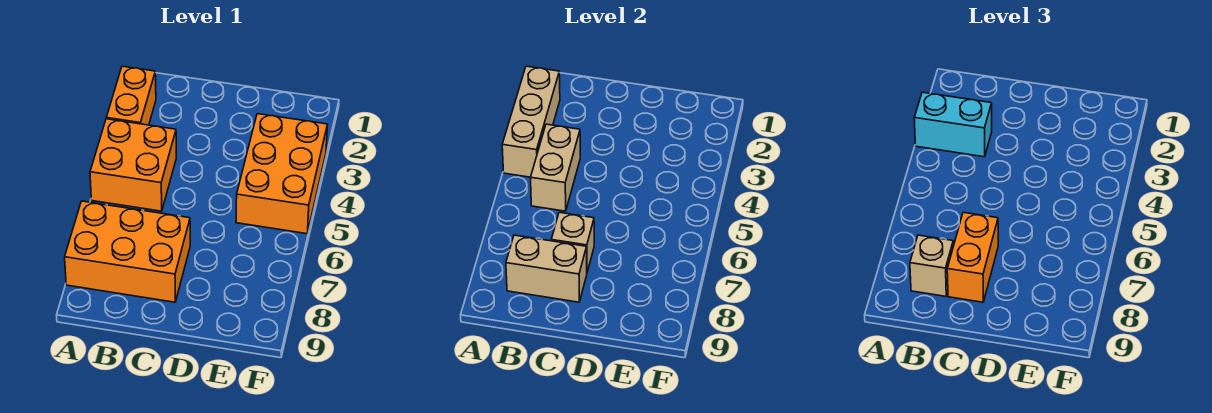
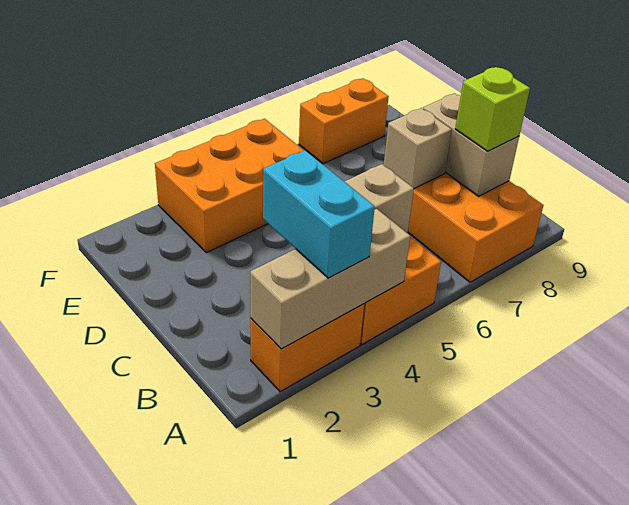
tan brick B8 level 3 -> lime brick B8 level 3
orange brick C7:C8 level 3 -> orange brick F7:F8 level 1

